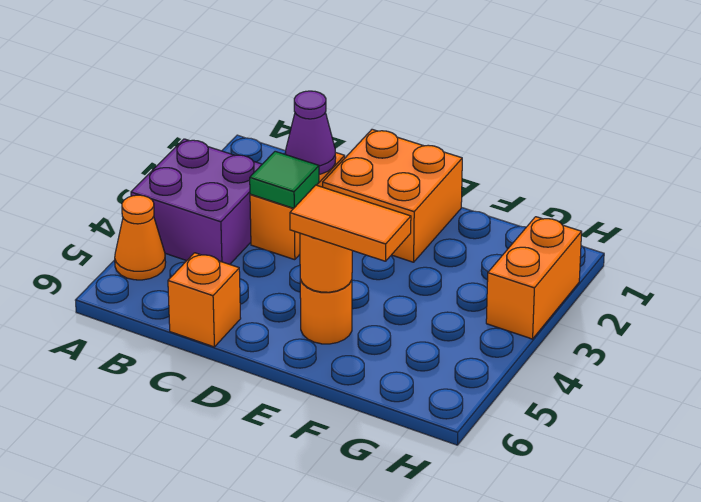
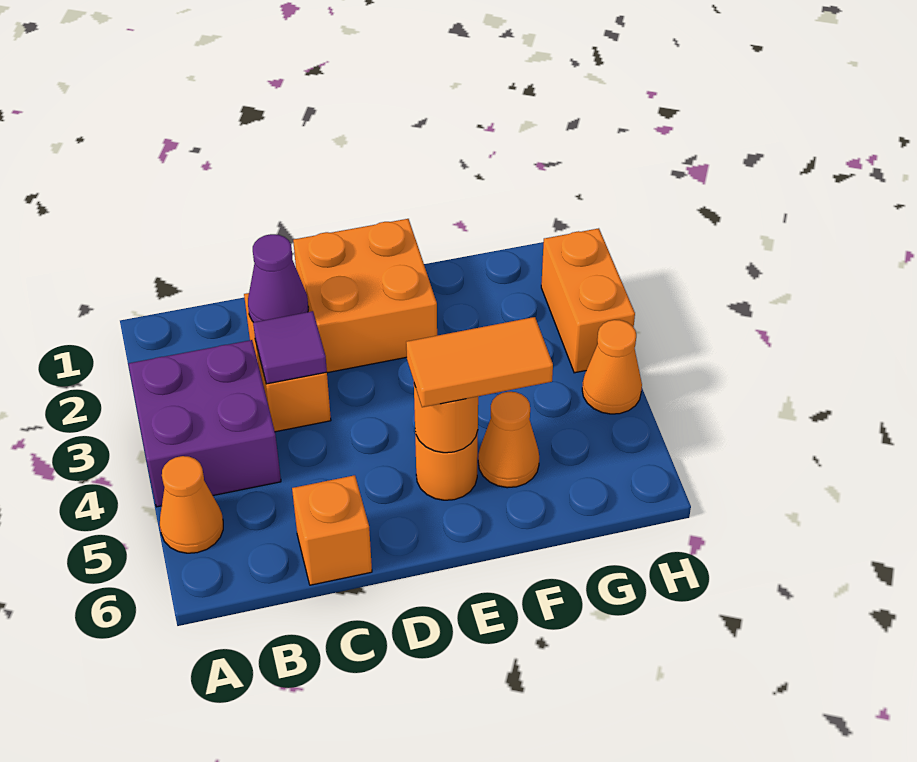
green tile C3 level 2 -> purple tile C3 level 2
none -> orange cone F5 level 1
none -> orange cone H4 level 1

